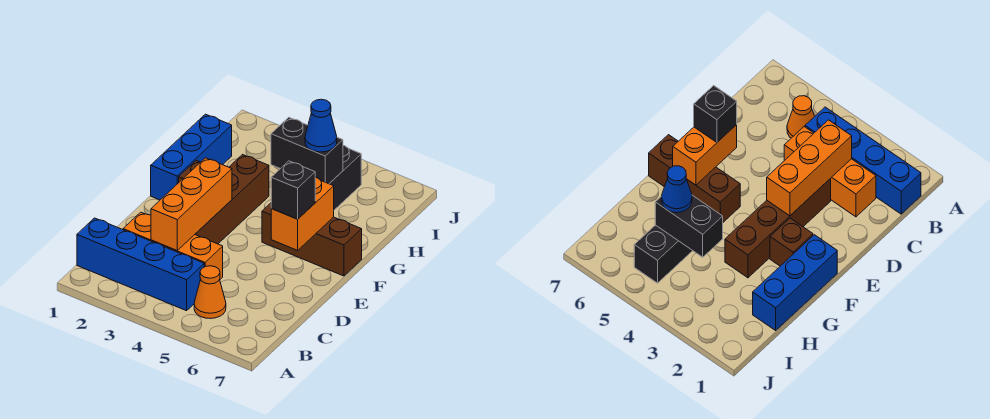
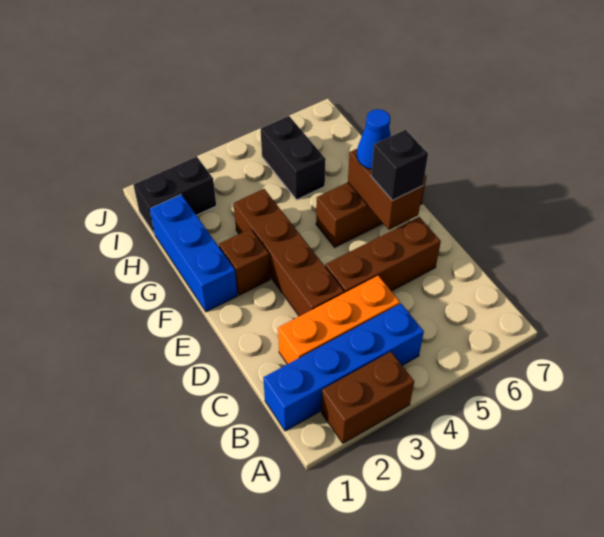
none -> brown brick A2:A3 level 1
orange cone B5 level 1 -> none
orange brick C3:E3 level 2 -> none
none -> brown brick D4:D6 level 1
orange brick E6:F6 level 2 -> brown brick E6:F6 level 2
black brick H4:H5 level 2 -> black brick I1:I2 level 1
blue cone H5 level 3 -> blue cone F6 level 3

